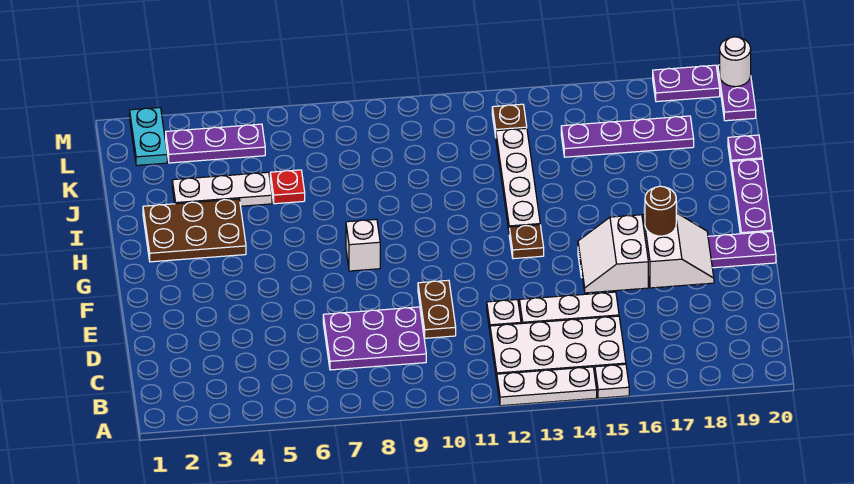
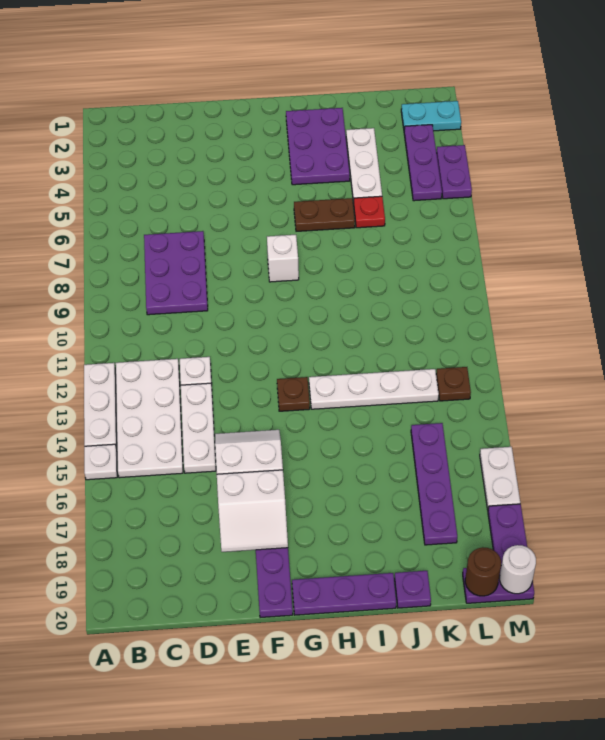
brown plate D10:E10 level 1 -> brown plate H6:I6 level 1
brown round brick F17 level 3 -> brown round brick L20 level 2
brown plate H2:I4 level 1 -> purple plate H2:I4 level 1
none -> purple plate M4:M5 level 1
none -> white plate M16:M17 level 1

